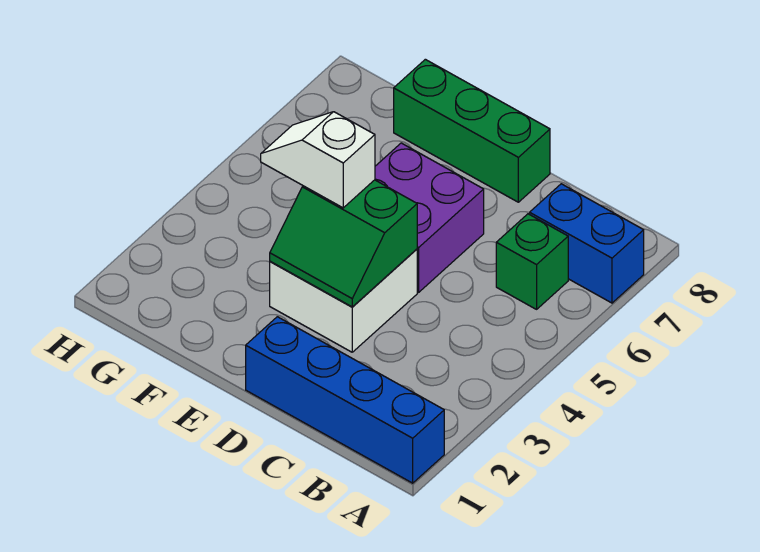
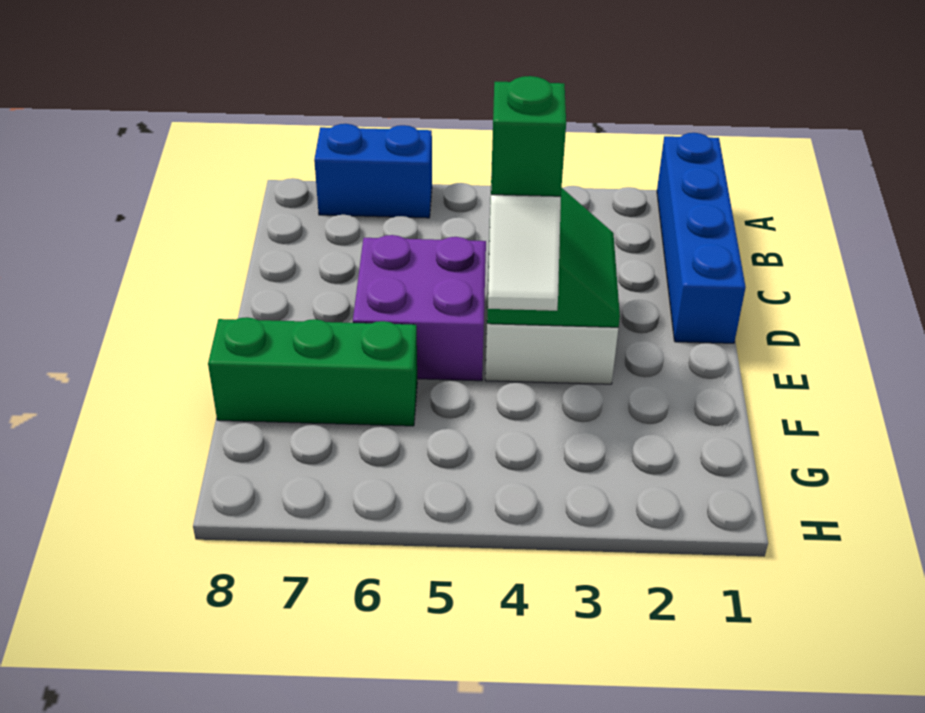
blue brick A7:B7 level 1 -> blue brick A6:A7 level 1
green brick B6 level 1 -> green brick E4 level 4
green brick D8:F8 level 1 -> green brick F6:F8 level 1

